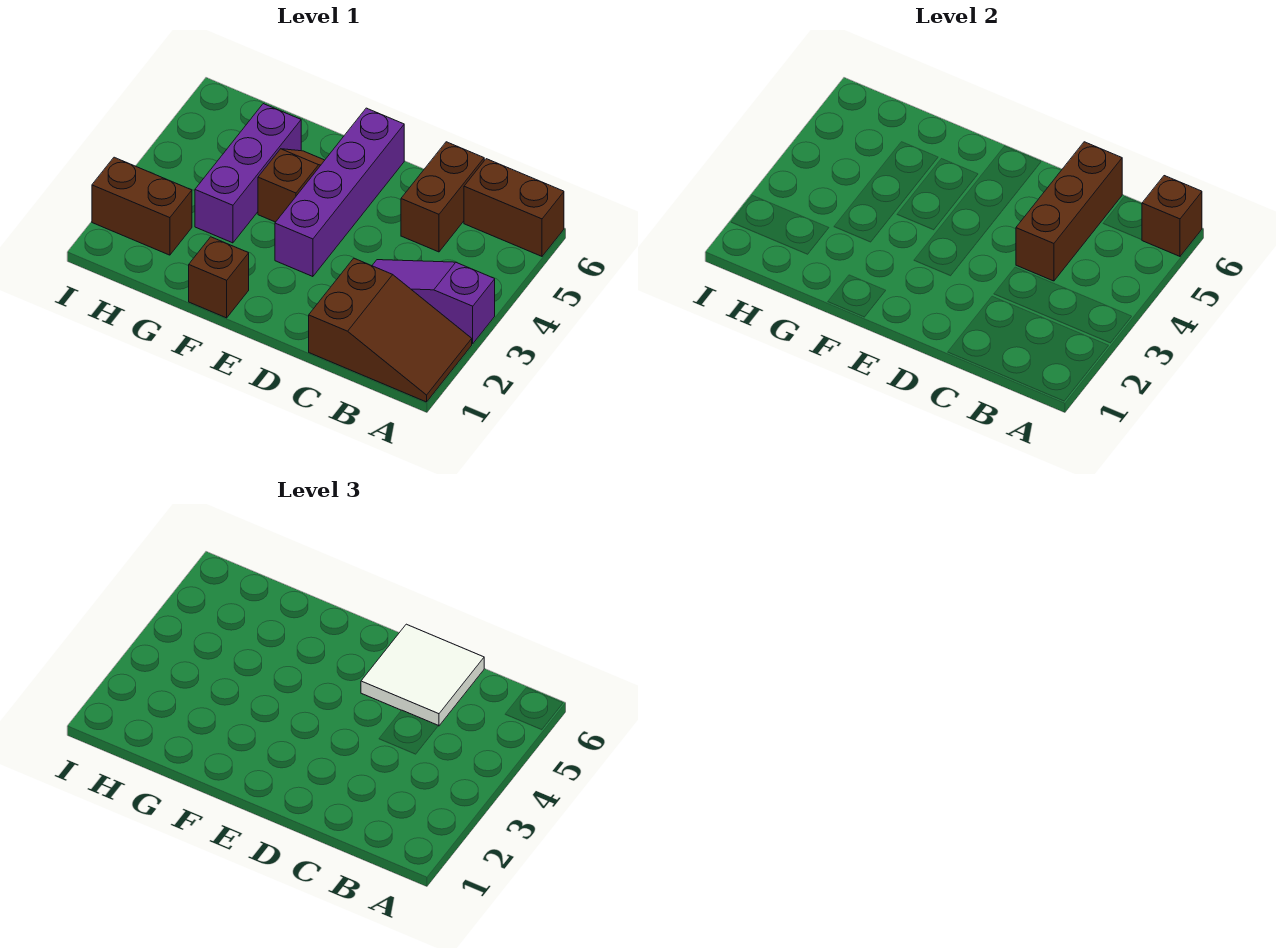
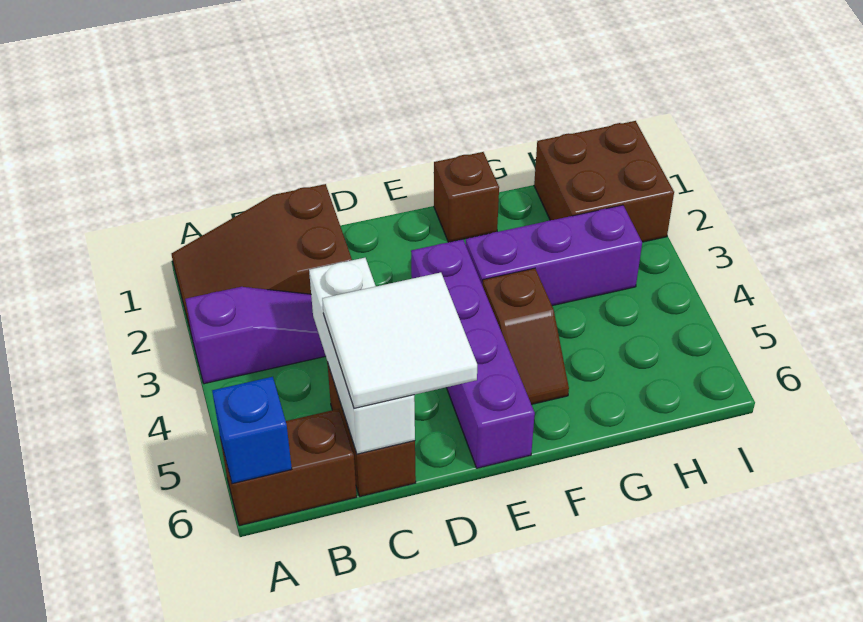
brown brick A6 level 2 -> blue brick A6 level 2
brown brick C4:C6 level 2 -> white brick C4:C6 level 2
purple brick G3:G5 level 1 -> purple brick F3:H3 level 1
brown brick H2:I2 level 1 -> brown brick H1:I2 level 1

